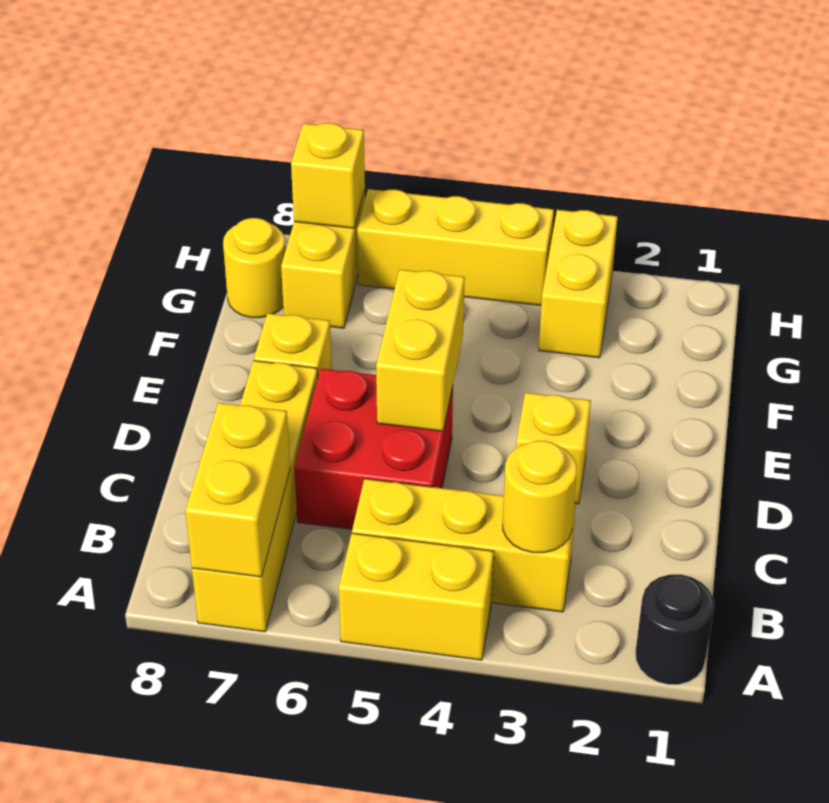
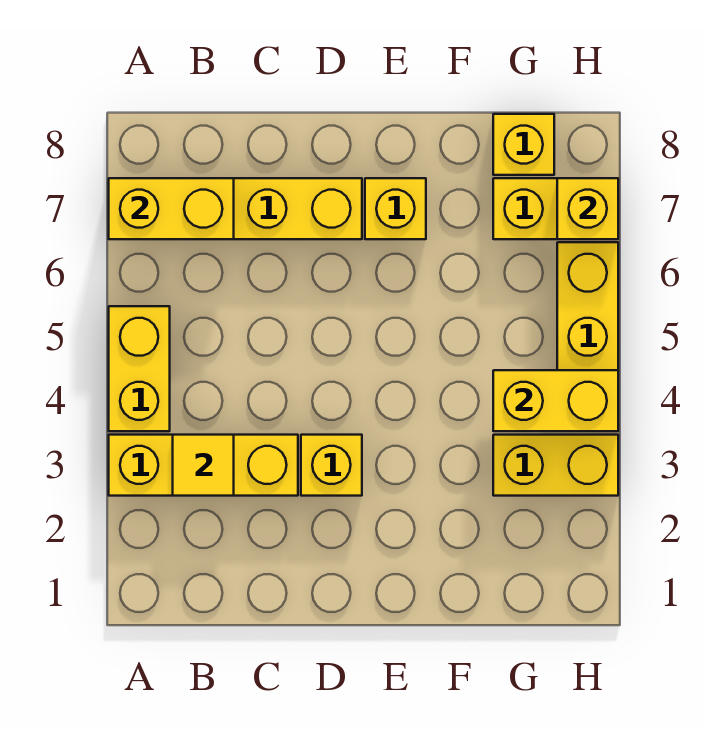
black round brick A1 level 1 -> none
yellow brick B3:B5 level 1 -> yellow brick A3:C3 level 1
yellow round brick B3 level 2 -> yellow tile B3 level 2
red brick C5:D6 level 1 -> none
yellow brick D5:E5 level 2 -> yellow brick G4:H4 level 2
yellow round brick G8 level 1 -> yellow brick G8 level 1

